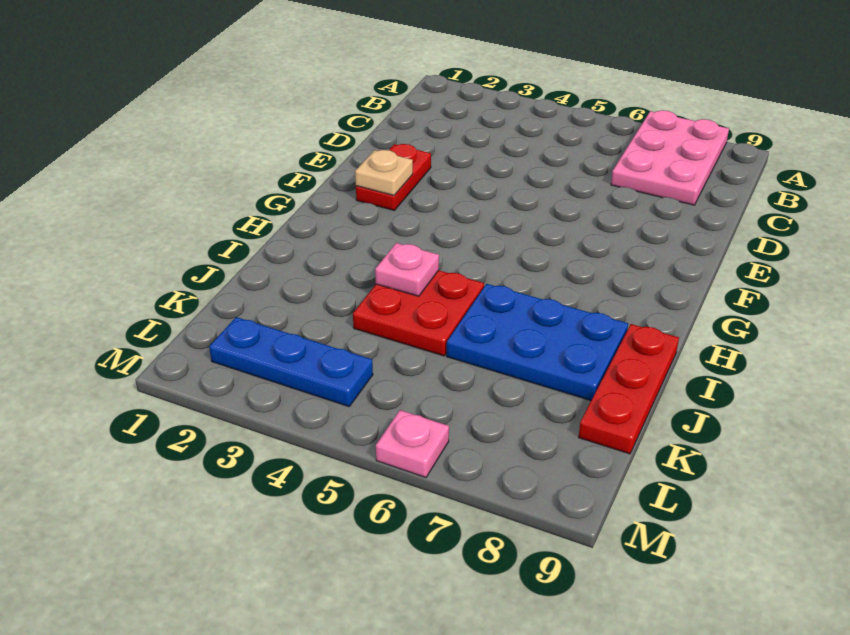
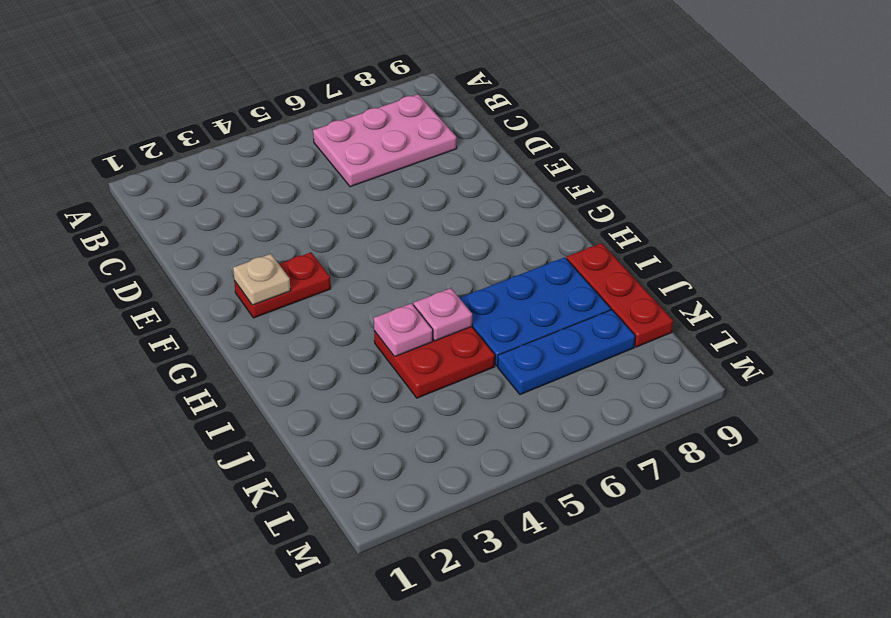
pink plate A7:C8 level 1 -> pink plate B6:C8 level 1
red plate E2:F2 level 1 -> red plate F2:F3 level 1
blue plate L2:L4 level 1 -> blue plate K6:K8 level 1
pink plate M6 level 1 -> pink plate I5 level 2

